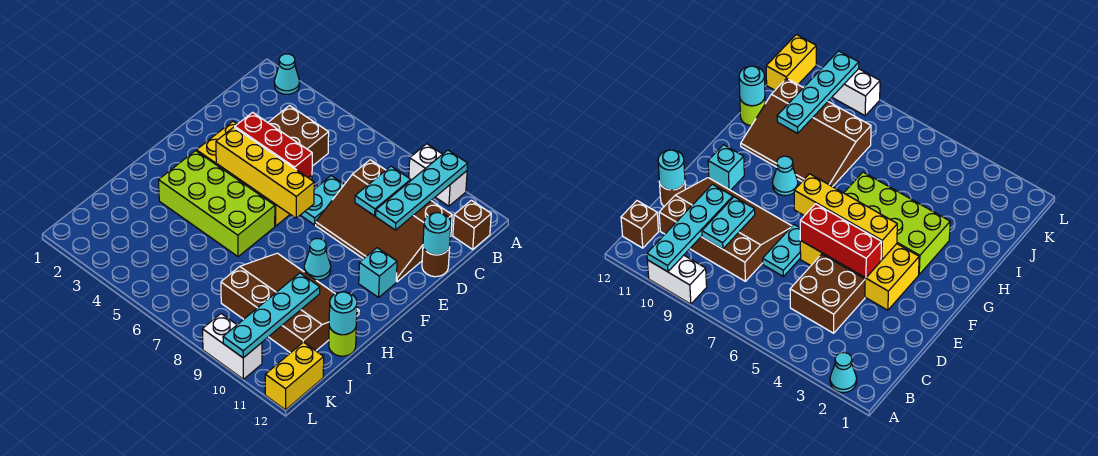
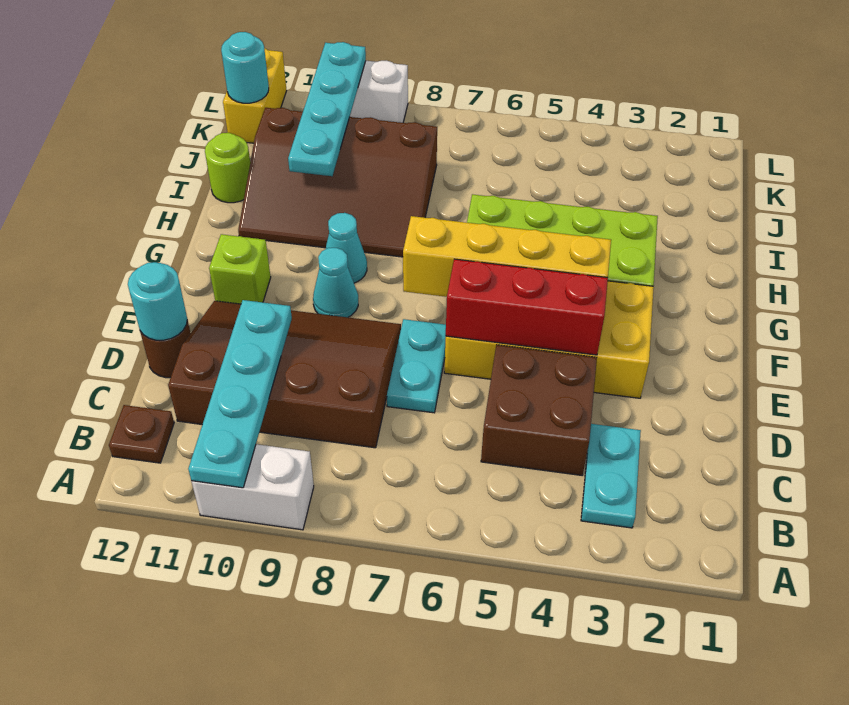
cyan cone A2 level 1 -> cyan cone F9 level 1
brown brick B12 level 1 -> brown plate B12 level 1
cyan plate C9:D9 level 2 -> cyan plate B3:C3 level 1
cyan brick F11 level 1 -> lime brick F11 level 1
cyan round brick I12 level 2 -> cyan round brick K12 level 2

